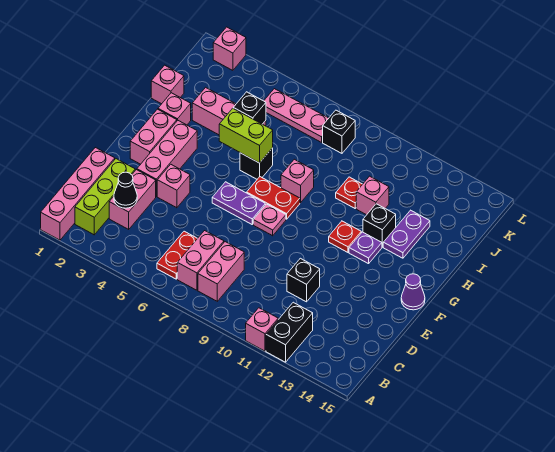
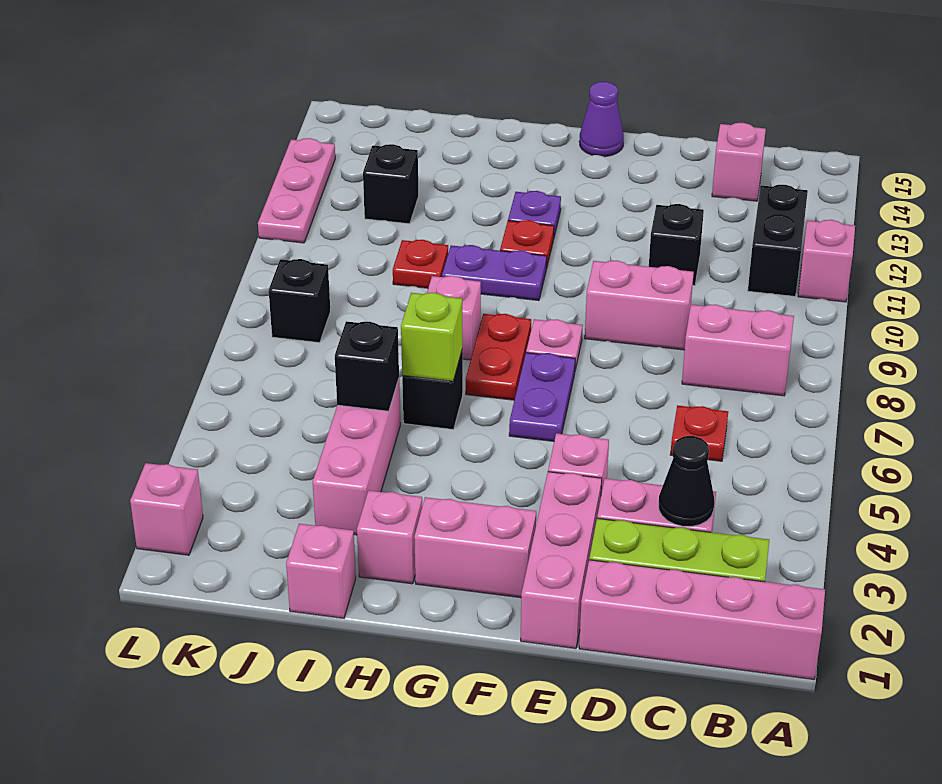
black brick A12:B12 level 1 -> black brick B11:B12 level 1
red plate B6:C6 level 1 -> red plate C6 level 1
pink brick B7:C7 level 1 -> pink brick D9:E9 level 1
pink brick E3:G3 level 1 -> pink brick E1:E3 level 1
lime brick H5:H6 level 2 -> lime brick H6 level 2
black brick H12 level 1 -> black brick J12 level 1
purple plate H13:I13 level 1 -> purple plate G10:H10 level 1
pink brick I11 level 1 -> pink brick C14 level 1
pink plate K5:K7 level 1 -> pink plate L11:L13 level 1

